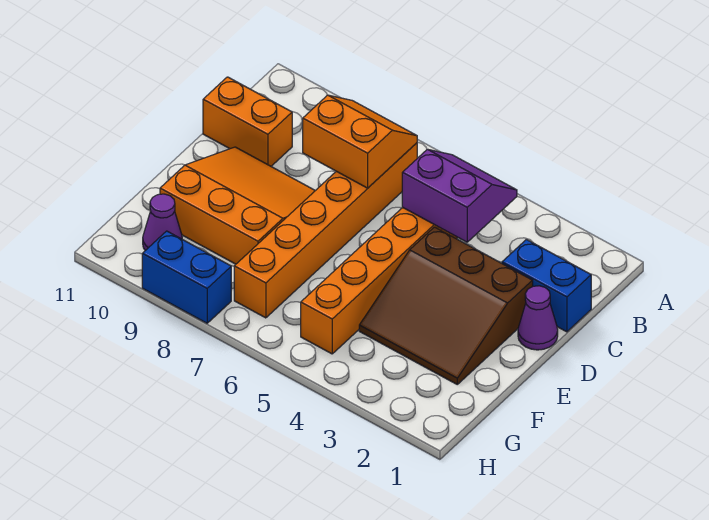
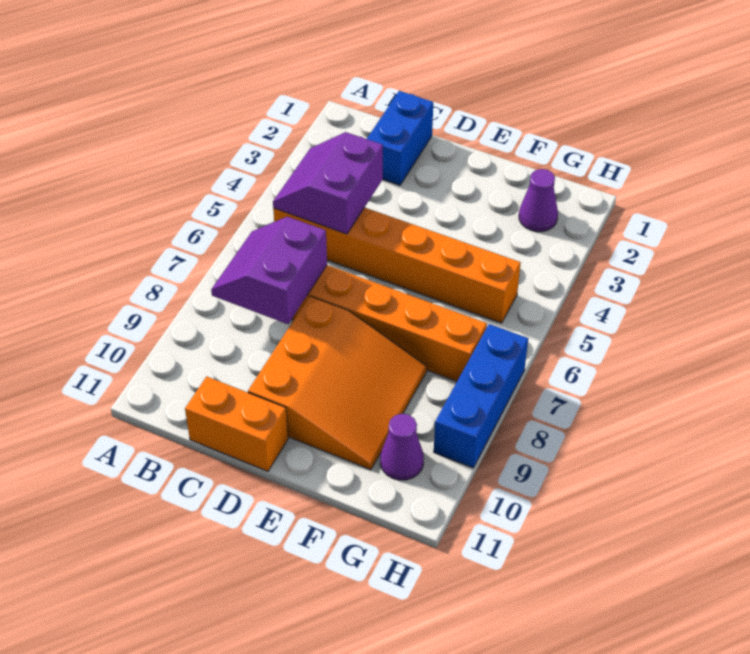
orange slope B7:C8 level 2 top C -> purple slope B7:C8 level 2 top C
orange brick C10:C11 level 1 -> orange brick C11:D11 level 1
purple cone D1 level 1 -> purple cone G2 level 1
brown slope D2:F4 level 1 top D -> none
orange slope D8:F10 level 1 top F -> orange slope D8:F10 level 1 top D
blue brick H8:H9 level 1 -> blue brick H7:H9 level 1

